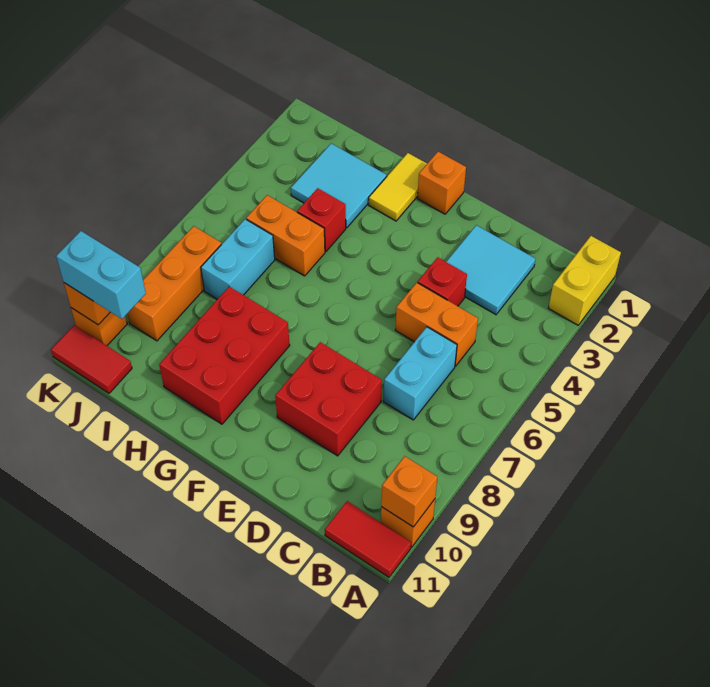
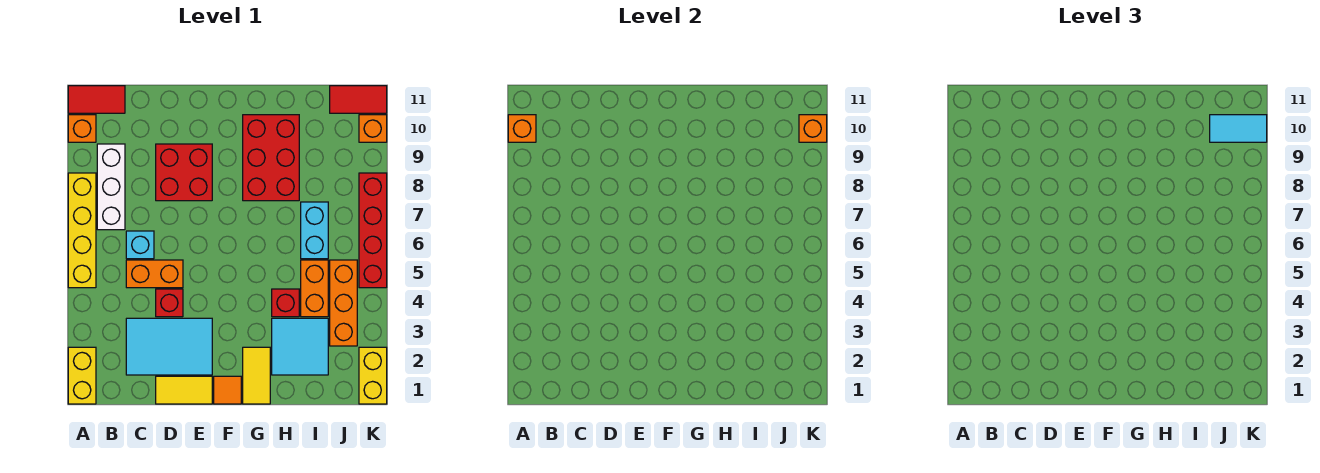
none -> yellow brick A5:A8 level 1
none -> white brick B7:B9 level 1
cyan tile C2:D3 level 1 -> cyan tile C2:E3 level 1
cyan brick C6:C7 level 1 -> cyan brick C6 level 1
none -> yellow tile D1:E1 level 1
orange brick F1 level 1 -> orange tile F1 level 1
orange brick H5:I5 level 1 -> orange brick I4:I5 level 1
orange brick J7:J9 level 1 -> orange brick J3:J5 level 1
cyan brick J10:K10 level 3 -> cyan tile J10:K10 level 3
none -> yellow brick K1:K2 level 1
none -> red brick K5:K8 level 1

